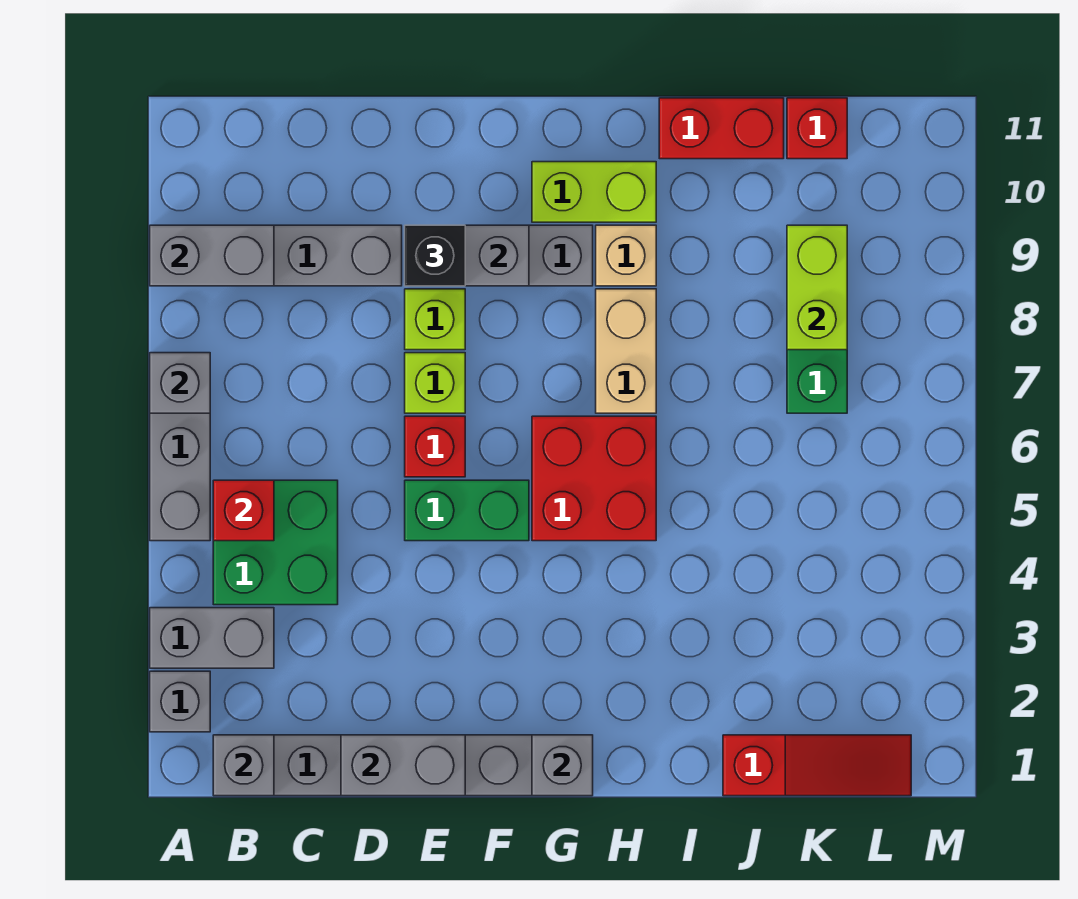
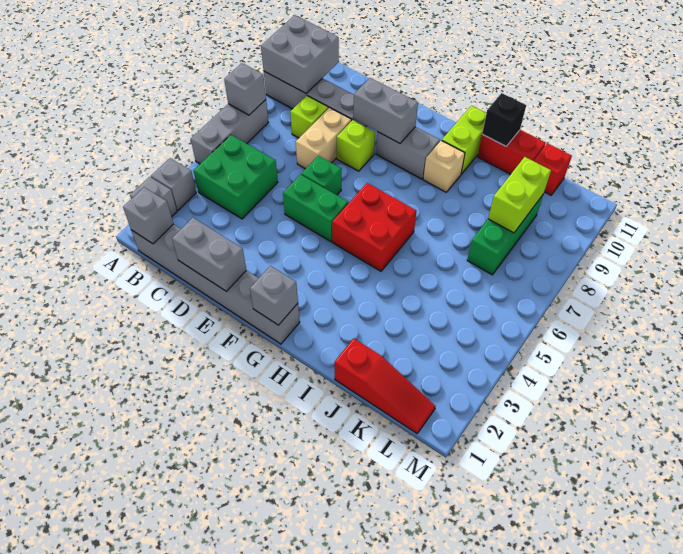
grey brick A3:B3 level 1 -> grey brick A3 level 1
grey brick A9:B9 level 2 -> grey brick A9:B10 level 2
red brick B5 level 2 -> none
red brick E6 level 1 -> green brick E6 level 1
lime brick E7 level 1 -> lime brick C8 level 1
black brick E9 level 3 -> black brick I11 level 2
lime brick G10:H10 level 1 -> lime brick H10:H11 level 1
tan brick H7:H8 level 1 -> tan brick D7:D8 level 1

